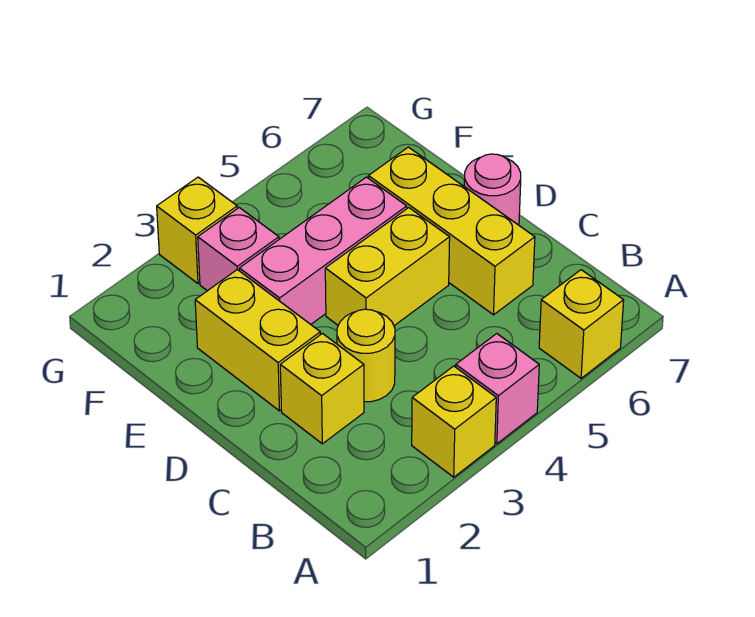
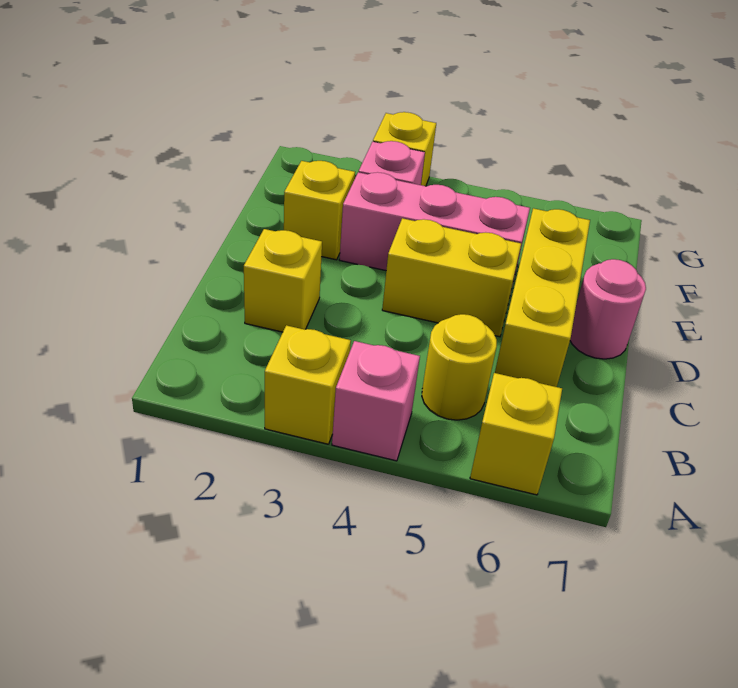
yellow round brick C3 level 1 -> yellow round brick B5 level 1
yellow brick D2:E2 level 1 -> yellow brick E2 level 1

